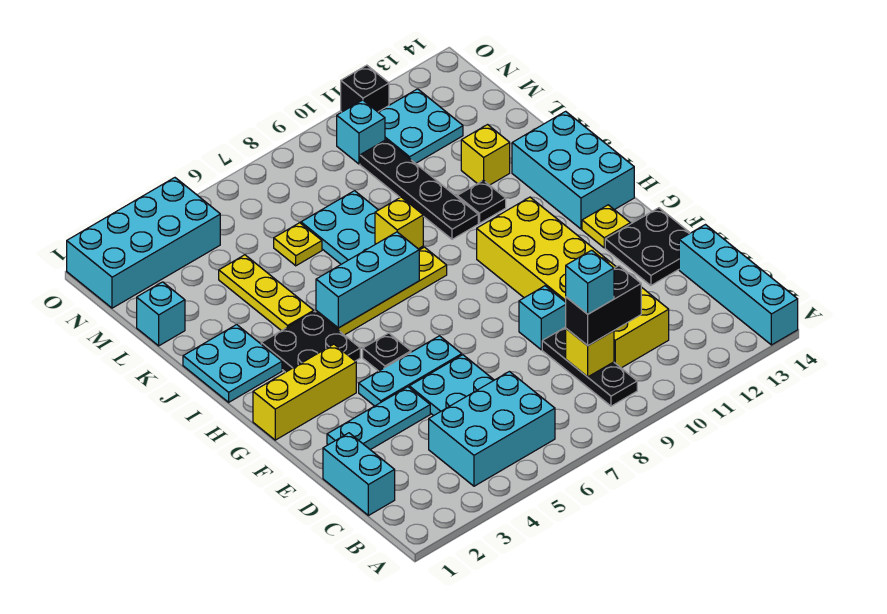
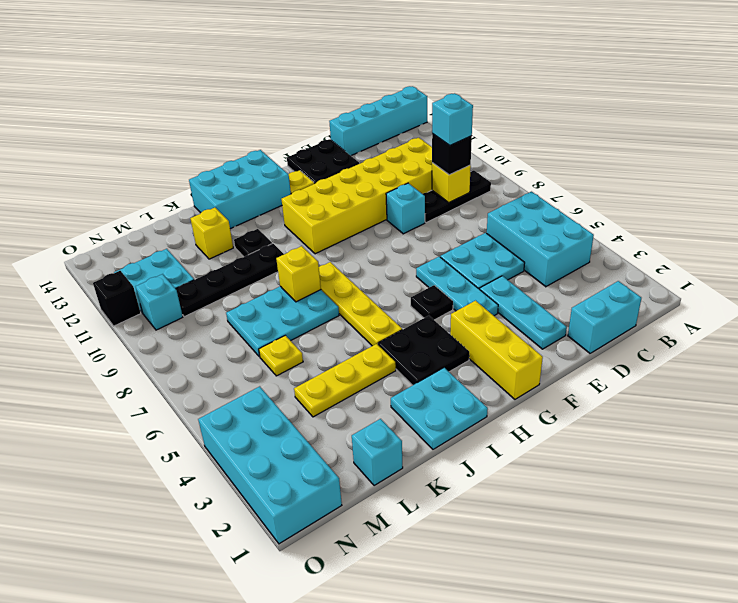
black brick C9:C10 level 3 -> black brick C9 level 3
cyan brick I5:I7 level 2 -> none

